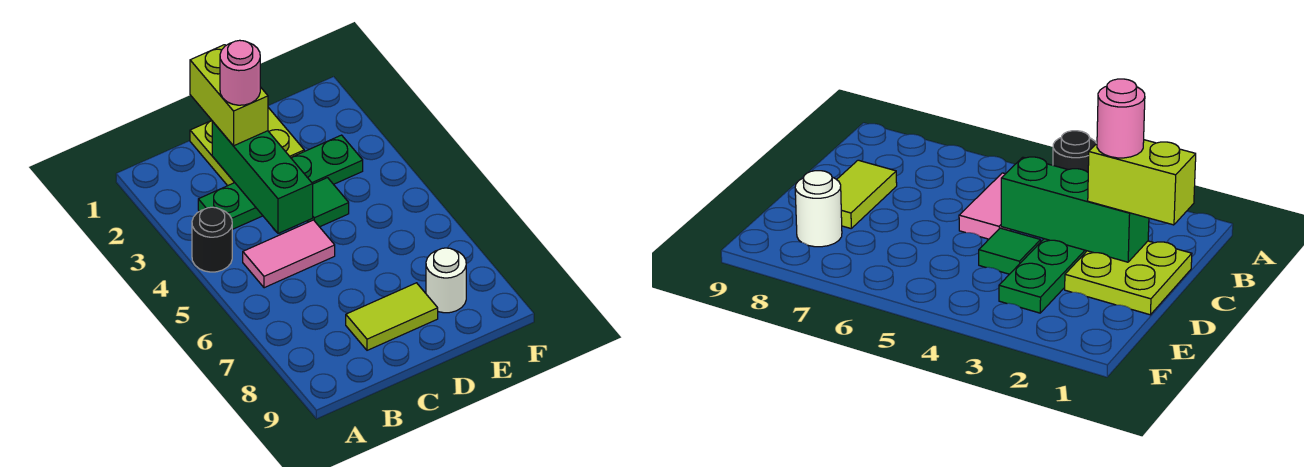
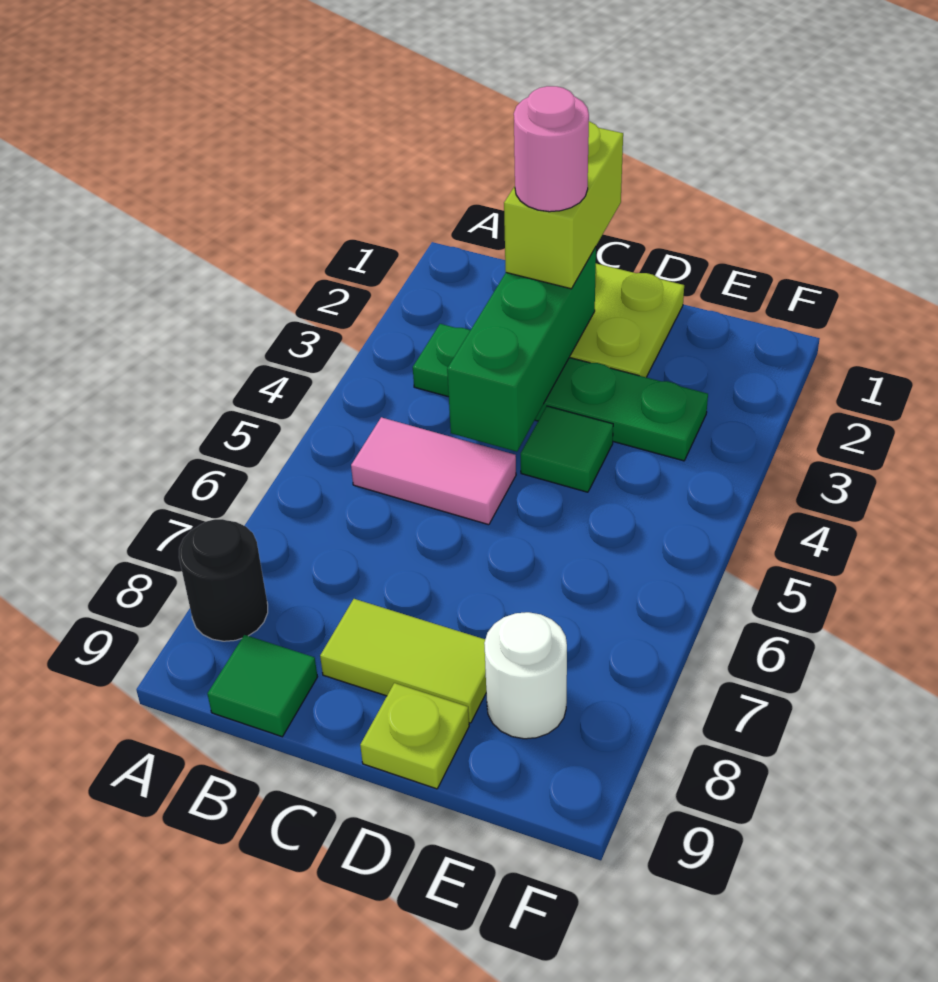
black round brick A4 level 1 -> black round brick A8 level 1
none -> green tile B9 level 1
none -> lime plate D9 level 1

